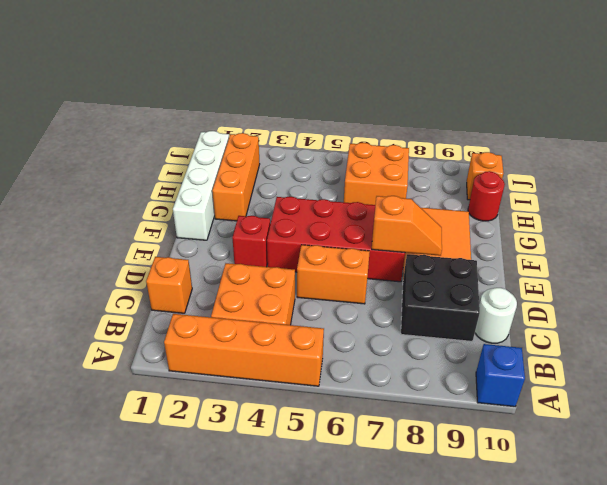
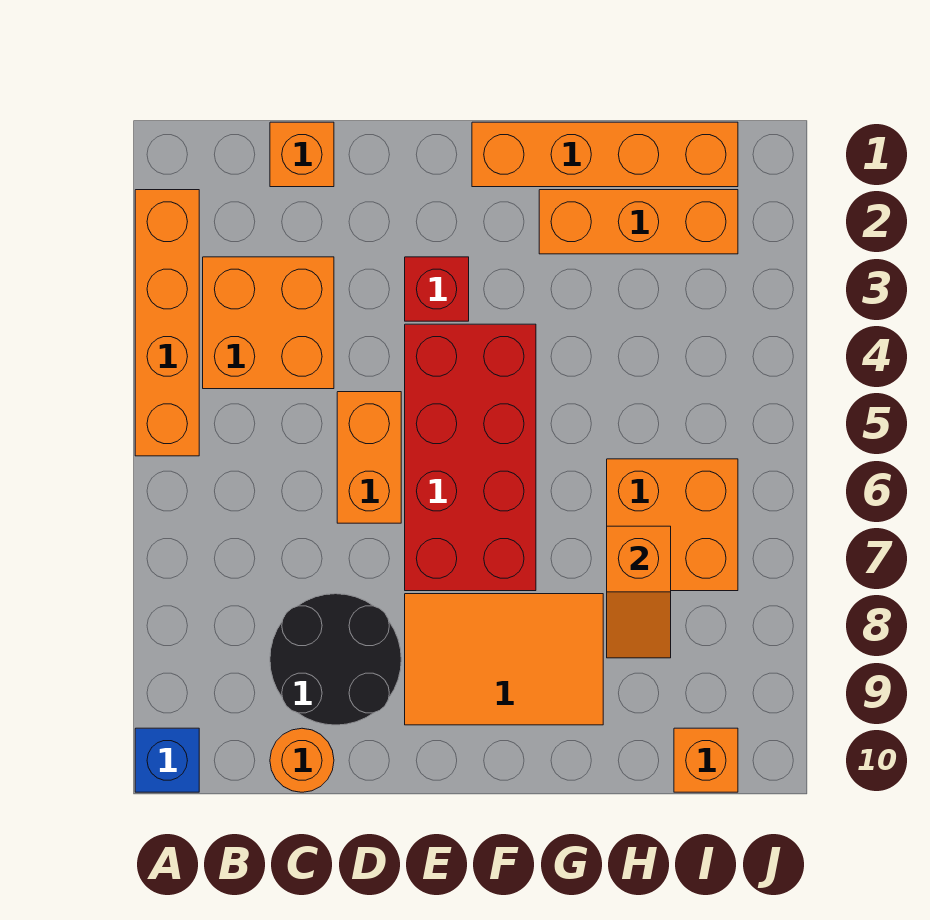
black brick C8:D9 level 1 -> black round brick C8:D9 level 1
white round brick C10 level 1 -> orange round brick C10 level 1
orange slope E7:E8 level 2 top 7 -> orange slope H7:H8 level 2 top 7
white brick F1:I1 level 1 -> orange brick F1:I1 level 1
red round brick H10 level 1 -> none

